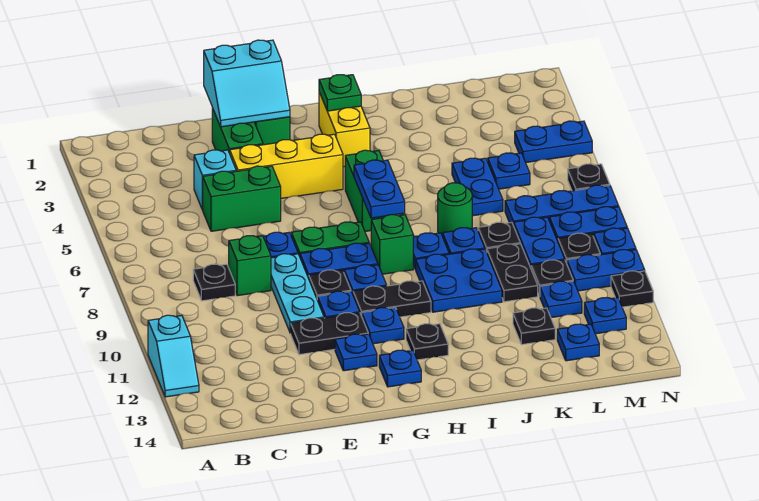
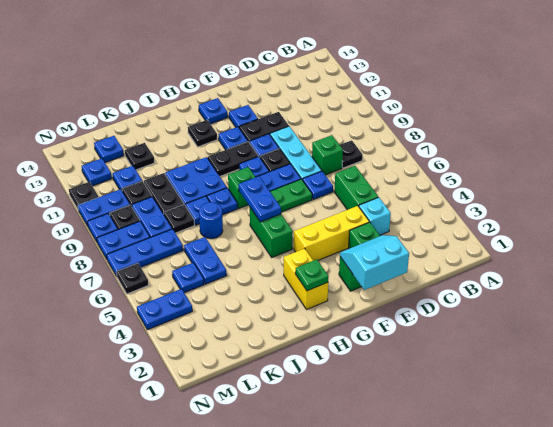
cyan slope A11:A12 level 1 top 11 -> none
green brick D5:E5 level 1 -> green brick D5:D6 level 1
green round brick J7 level 1 -> blue round brick J7 level 1

